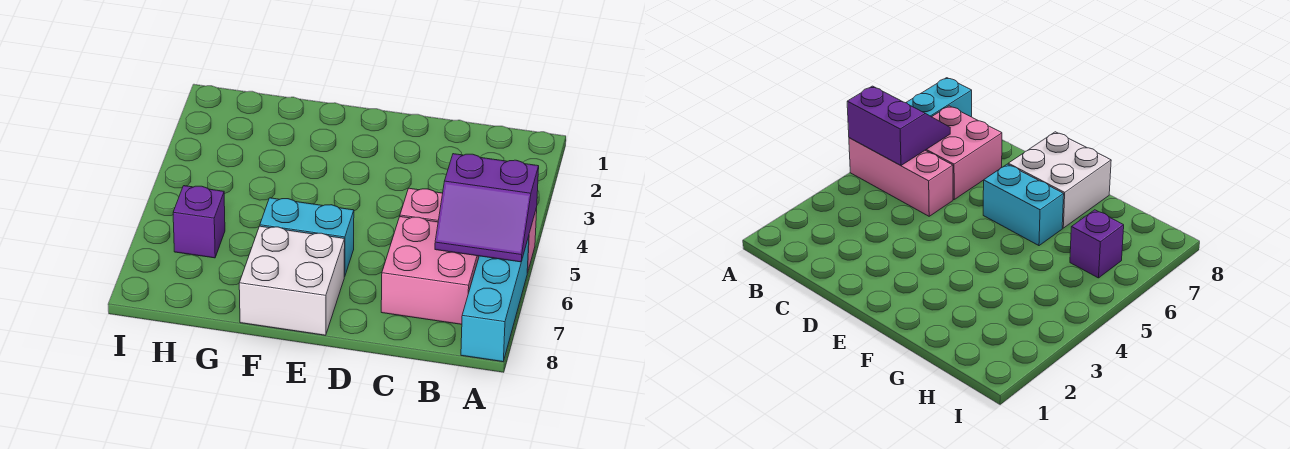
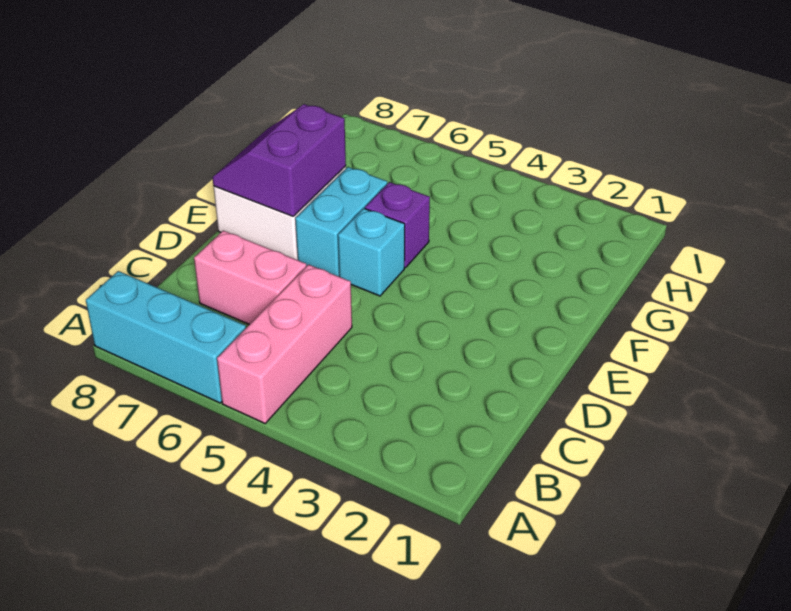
purple slope A5:B6 level 2 top 5 -> purple slope E7:F8 level 2 top 7
pink brick B6:C7 level 1 -> pink brick C6:C7 level 1
none -> cyan brick E5 level 1
purple brick H6 level 1 -> purple brick F5 level 1

